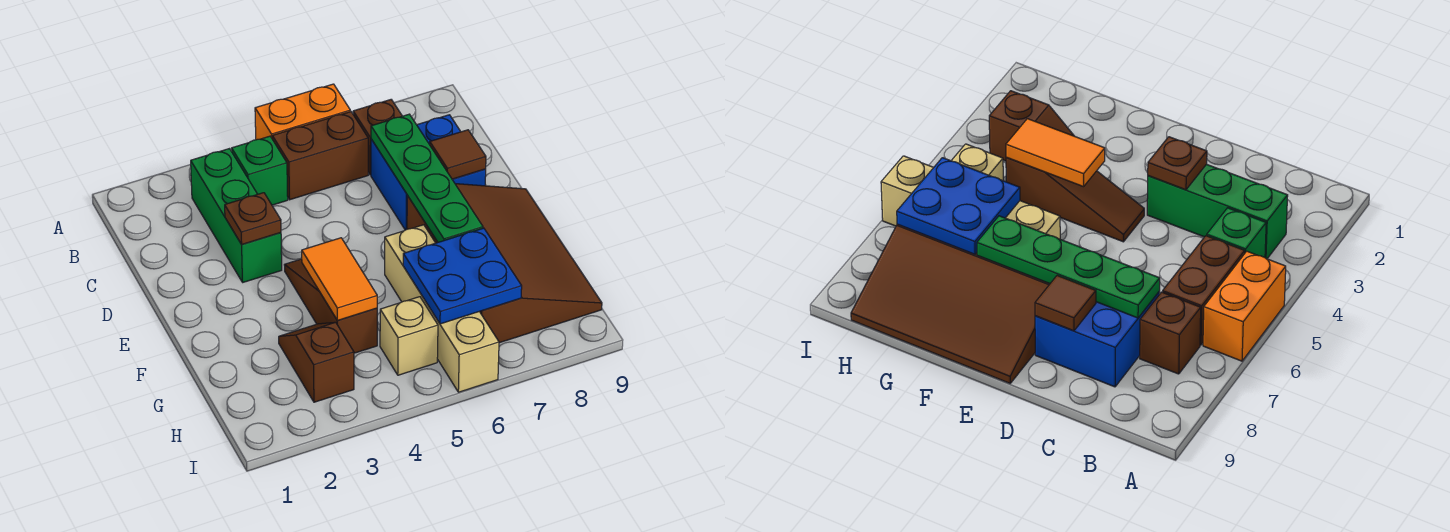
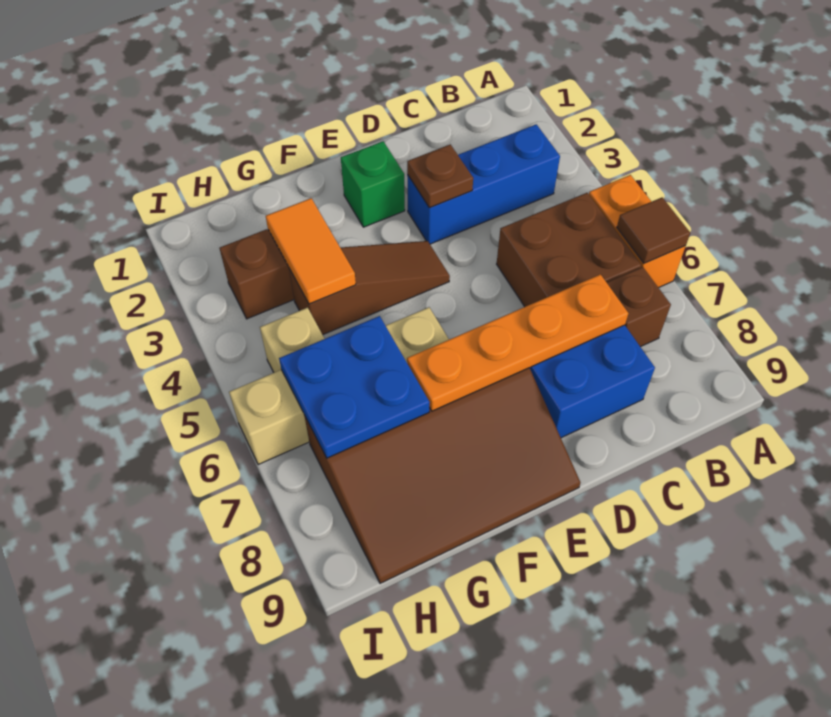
green brick B3:D3 level 1 -> blue brick B3:D3 level 1
green brick B4 level 1 -> green brick E2 level 1
brown brick B5:B6 level 1 -> brown brick B5:C6 level 1
green plate C7:F7 level 2 -> orange plate C7:F7 level 2
brown tile D8 level 2 -> brown tile A6 level 2
orange tile F4:G4 level 2 -> orange tile G3:G4 level 2

